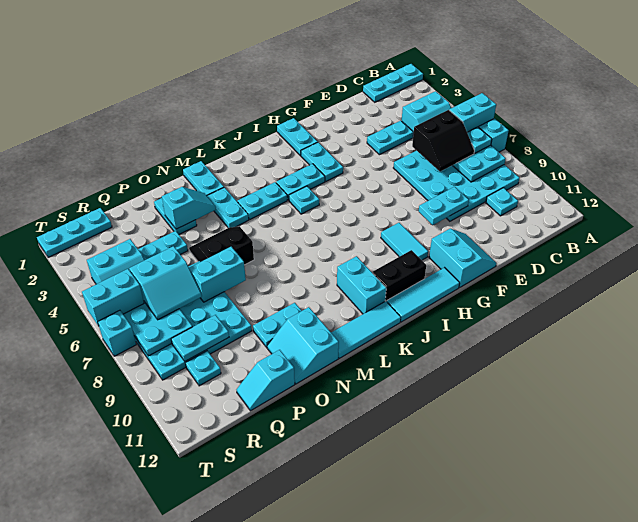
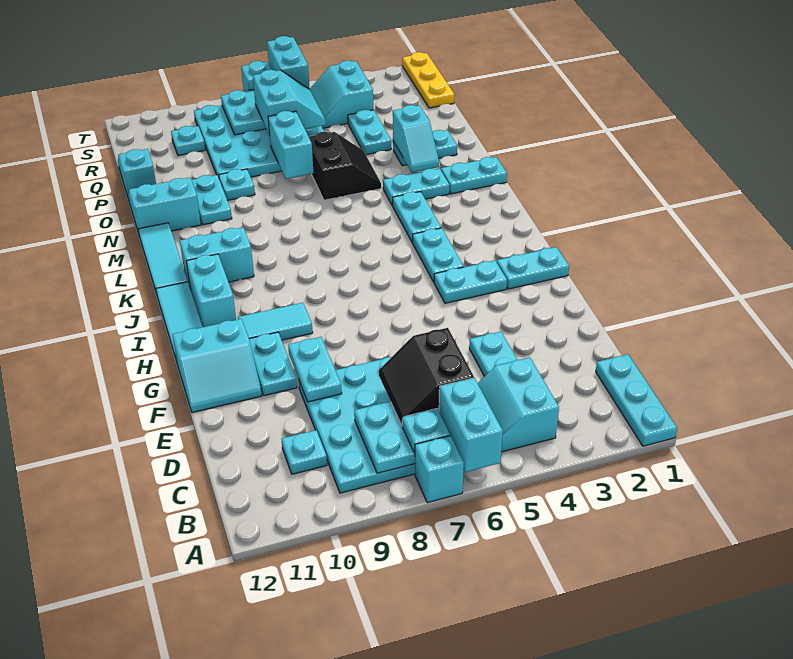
black brick I11:J11 level 1 -> cyan brick I11:J11 level 1
cyan plate J5 level 1 -> cyan plate O9 level 1
cyan slope Q6:R7 level 3 top 6 -> cyan slope Q6:R7 level 3 top 7
cyan plate Q9:R9 level 2 -> cyan plate F10:G10 level 1
cyan plate R1:T1 level 1 -> yellow plate R1:T1 level 1

